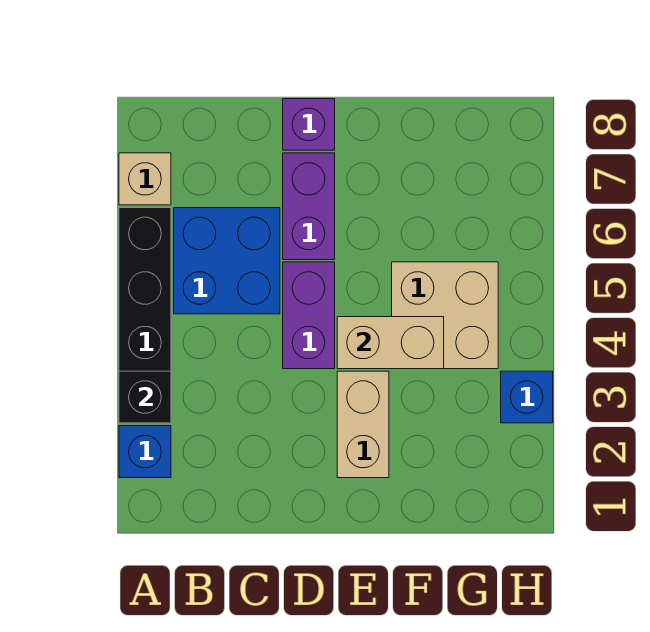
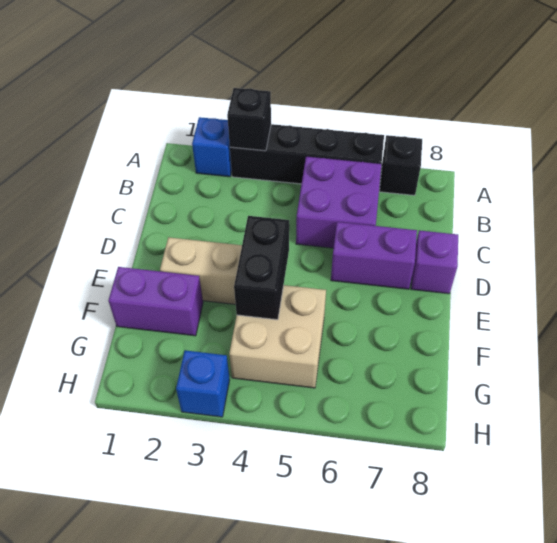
tan brick A7 level 1 -> black brick A7 level 1
blue brick B5:C6 level 1 -> purple brick B5:C6 level 1
purple brick D4:D5 level 1 -> purple brick F1:F2 level 1
tan brick E4:F4 level 2 -> black brick E4:F4 level 2

